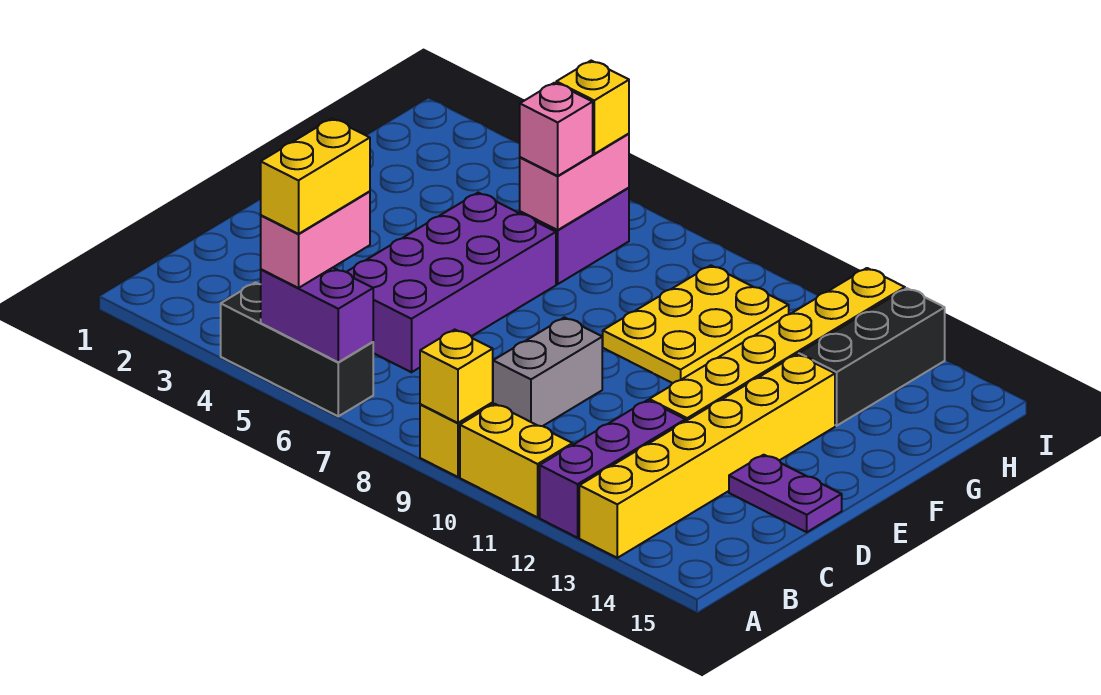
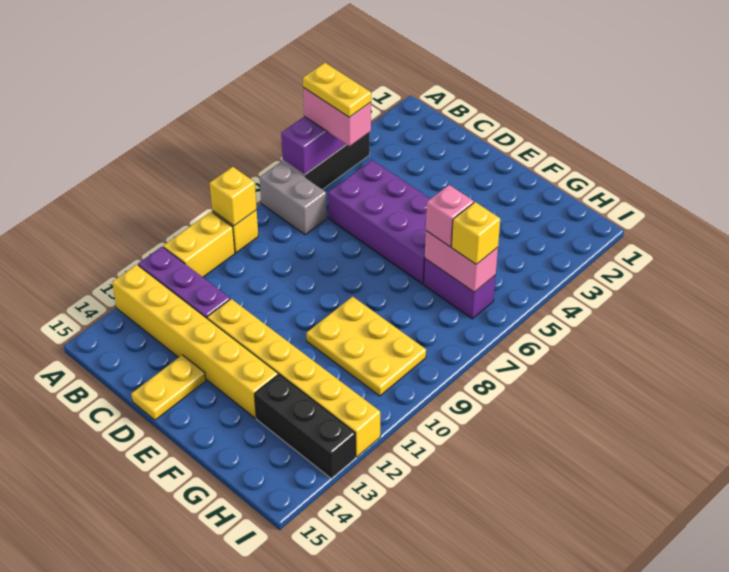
yellow brick A5:B5 level 4 -> yellow plate A5:B5 level 4
grey brick C9:D9 level 1 -> grey brick A7:B7 level 1
purple plate D14:D15 level 1 -> yellow plate D14:D15 level 1

